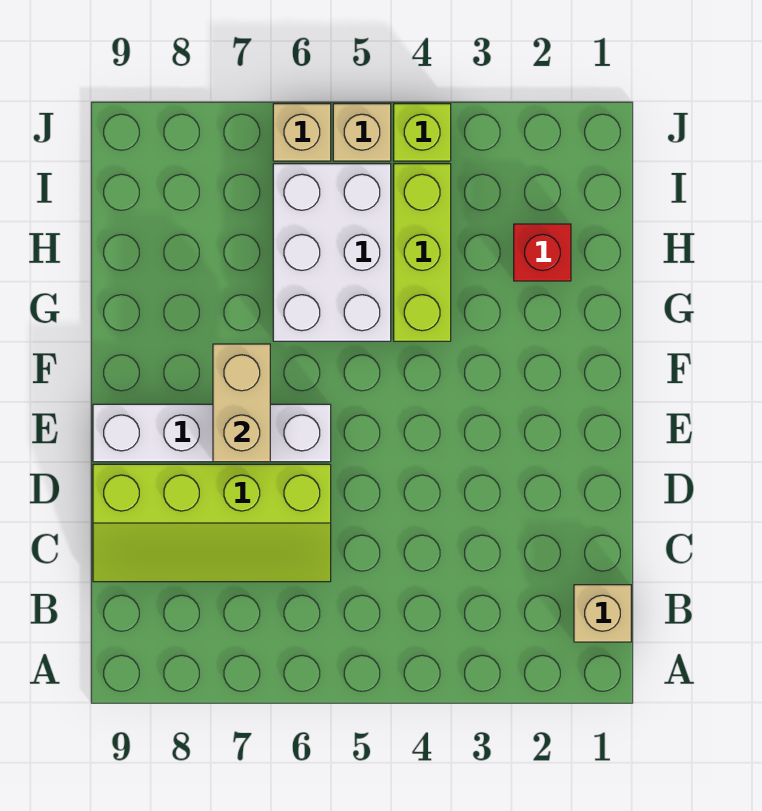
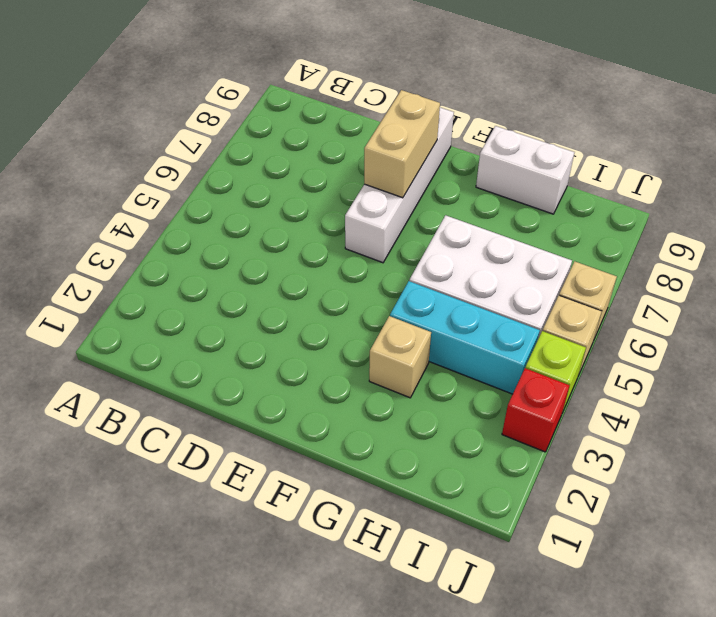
tan brick B1 level 1 -> tan brick G3 level 1
lime slope C6:D9 level 1 top D -> none
tan brick E7:F7 level 2 -> tan brick E7:E8 level 2
lime brick G4:I4 level 1 -> cyan brick G4:I4 level 1
none -> white brick G9:H9 level 1
red brick H2 level 1 -> red brick J3 level 1

